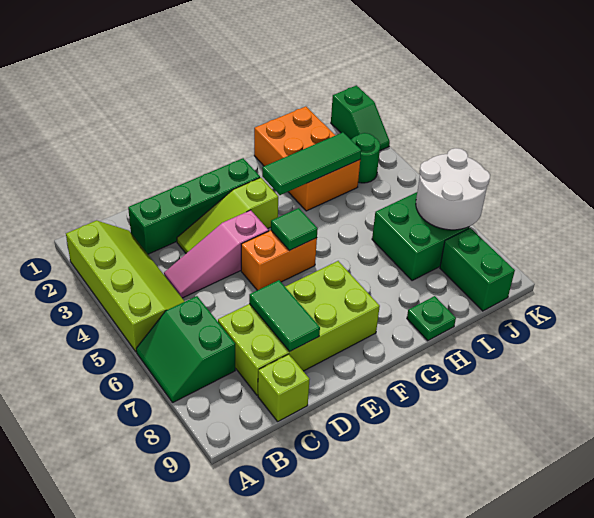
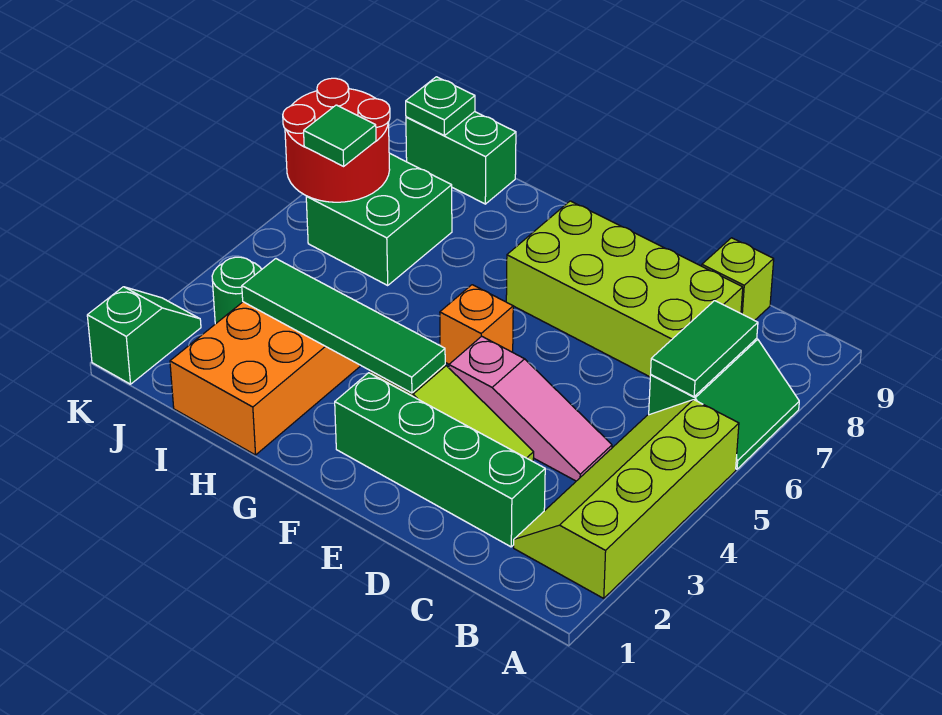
green tile D7:D8 level 2 -> green tile B6:B7 level 2
orange brick E5:F5 level 1 -> orange brick F5 level 1
green tile F5 level 2 -> green tile J6 level 3
green tile G3:I3 level 2 -> green tile F3:I3 level 2
green plate H9 level 1 -> green plate J9 level 2
white round brick J6:K7 level 2 -> red round brick J6:K7 level 2
green brick J8:J9 level 1 -> green brick I9:J9 level 1

